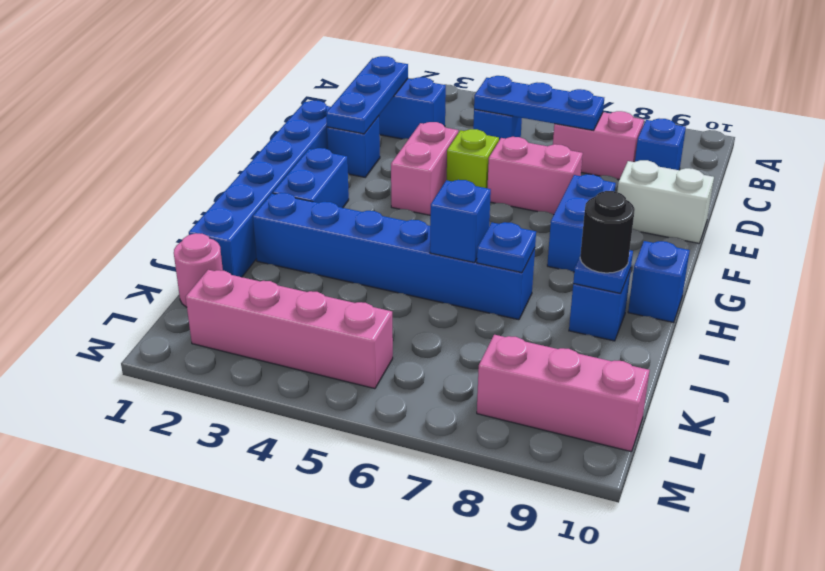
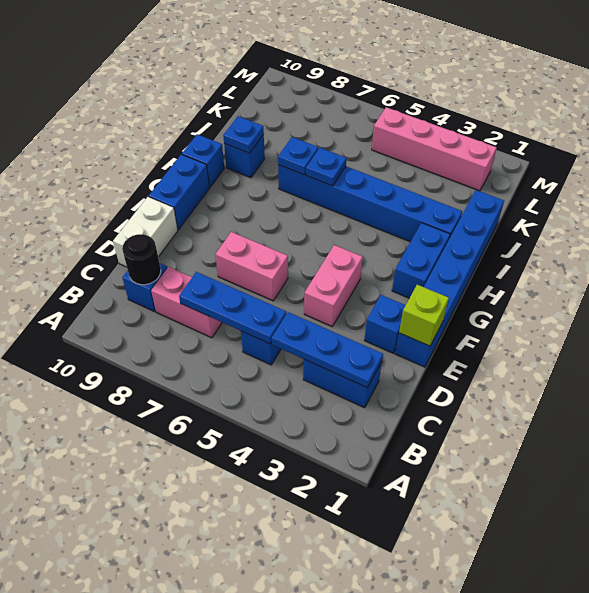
blue plate C2:E2 level 2 -> blue plate C2:C4 level 2
lime brick E5 level 1 -> lime brick E1 level 2
white brick E9:E10 level 1 -> white brick D10:E10 level 1
blue brick F8:G8 level 1 -> blue brick F10:G10 level 1
blue brick I6 level 2 -> blue plate I6 level 2
black round brick I9 level 3 -> black round brick C9 level 2
pink round brick K1 level 1 -> none
pink brick L8:L10 level 1 -> none

